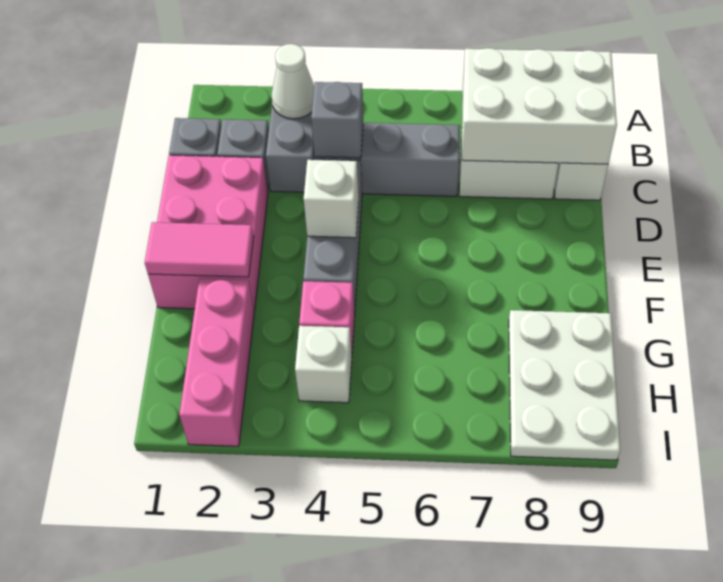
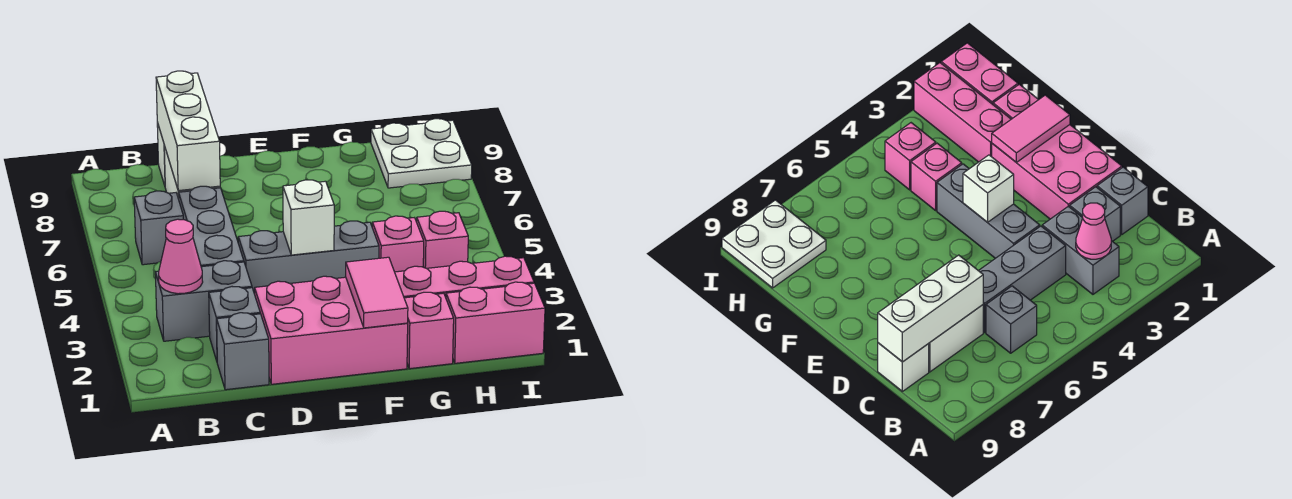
white cone B3 level 2 -> pink cone B3 level 2
white brick B7:C9 level 2 -> white brick C7:C9 level 2
grey brick C4 level 2 -> grey brick B6 level 1
none -> pink brick G1 level 1
white plate G8:I9 level 1 -> white plate H8:I9 level 1
none -> pink brick H1:I1 level 1
white brick H4 level 1 -> pink brick H4 level 1

